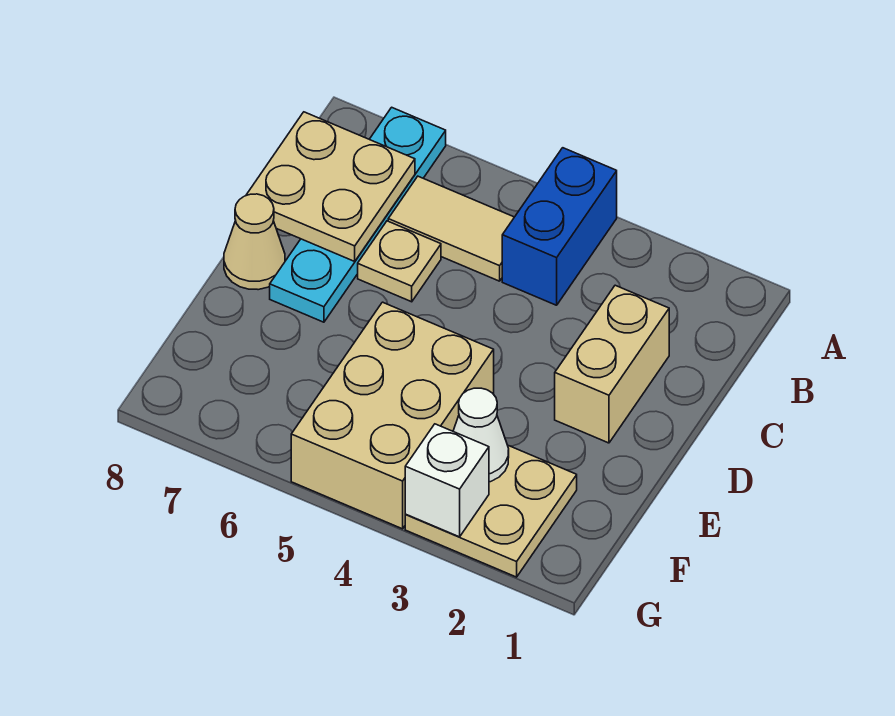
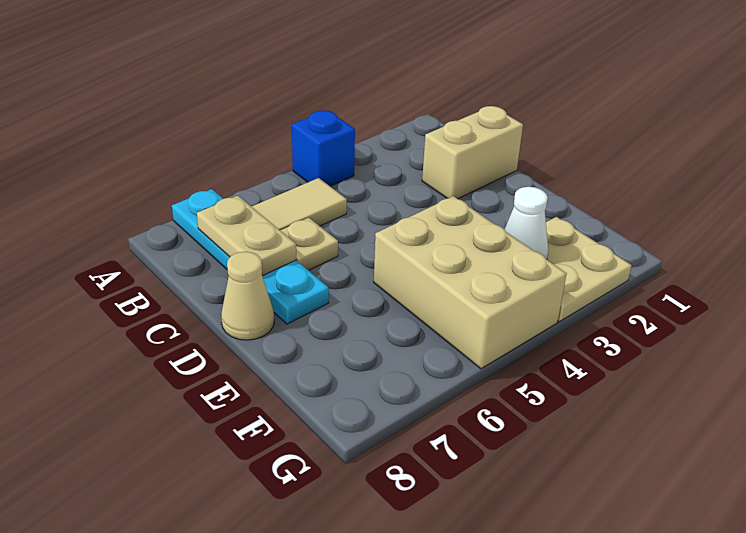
blue brick A4:B4 level 1 -> blue brick A4 level 1
tan plate B7:C8 level 2 -> tan plate B7:C7 level 2
tan brick C2:D2 level 1 -> tan brick C1:C2 level 1
white brick G3 level 2 -> none

